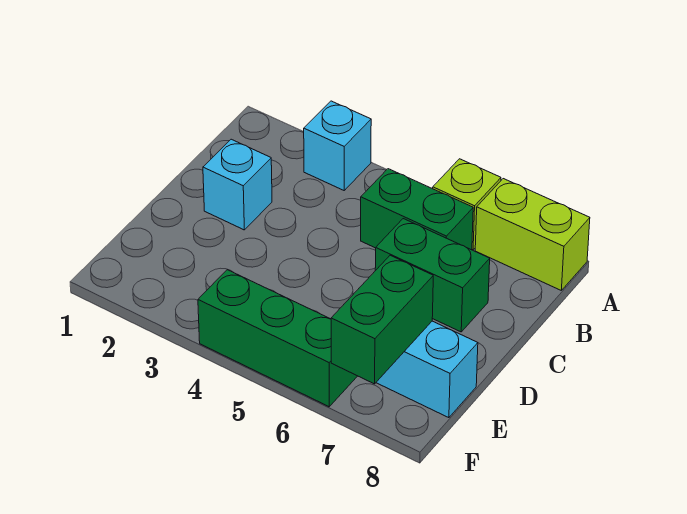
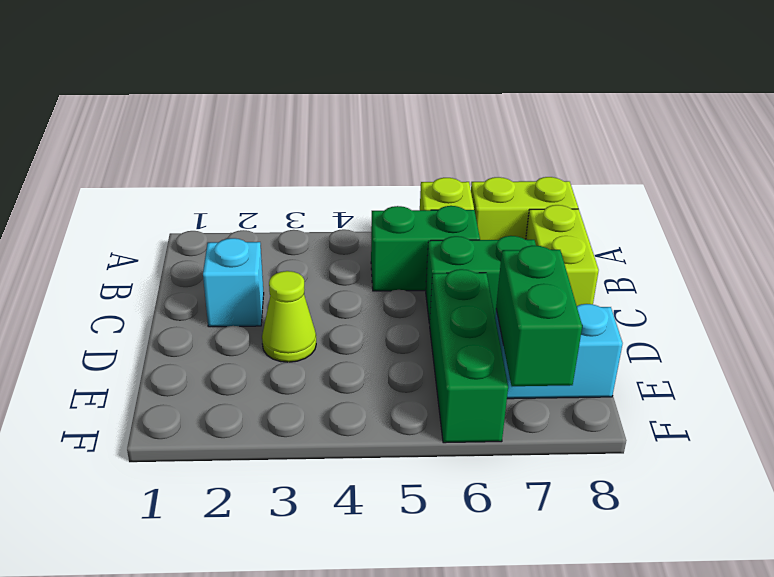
cyan brick A3 level 1 -> none
none -> lime brick B8:C8 level 1
none -> lime cone D3 level 1
green brick F4:F6 level 1 -> green brick D6:F6 level 1

